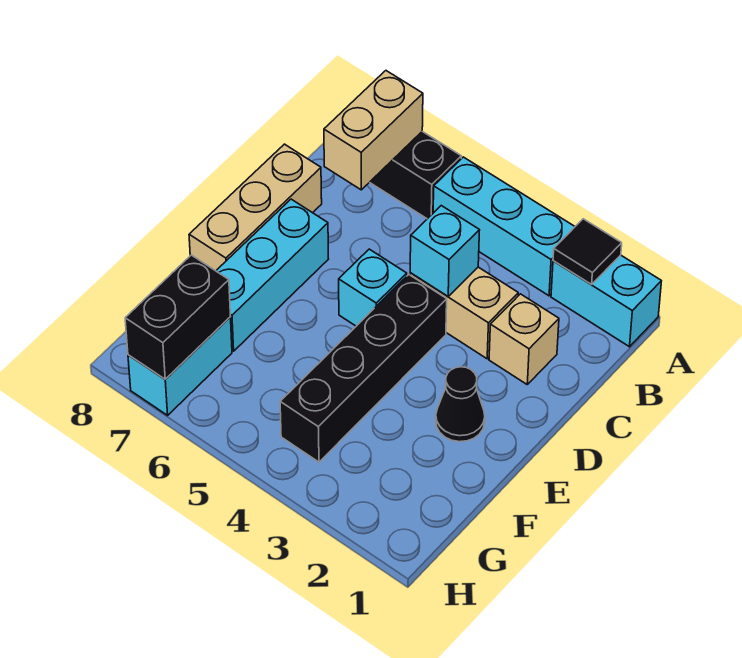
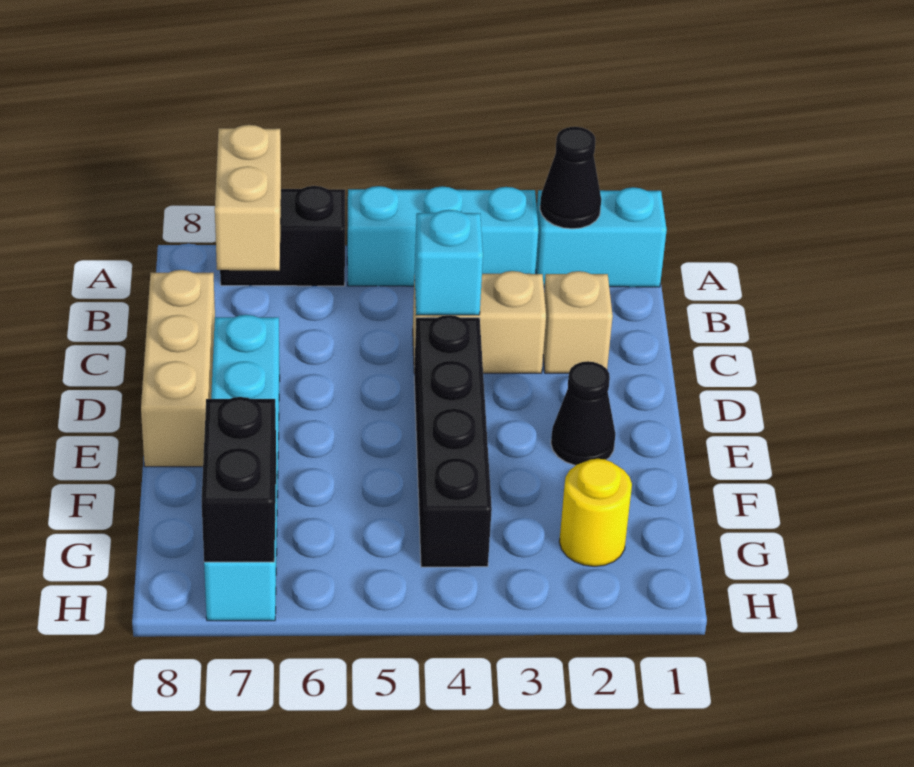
black tile A2 level 2 -> black cone A2 level 2
cyan brick D5 level 1 -> none
none -> yellow round brick G2 level 1

